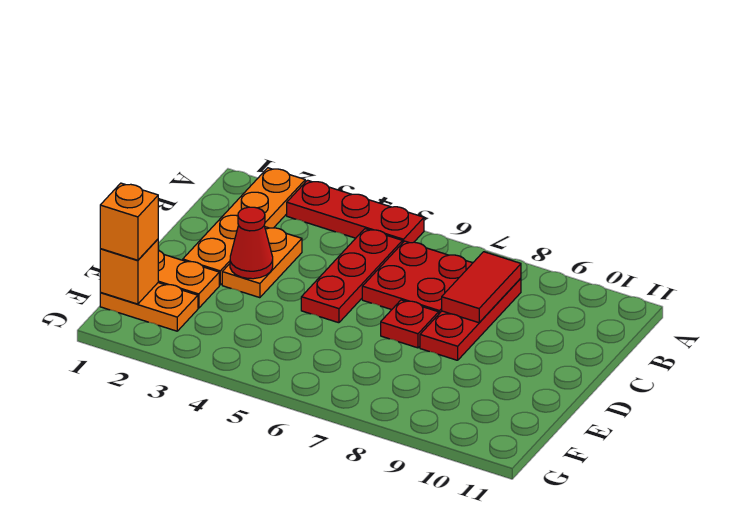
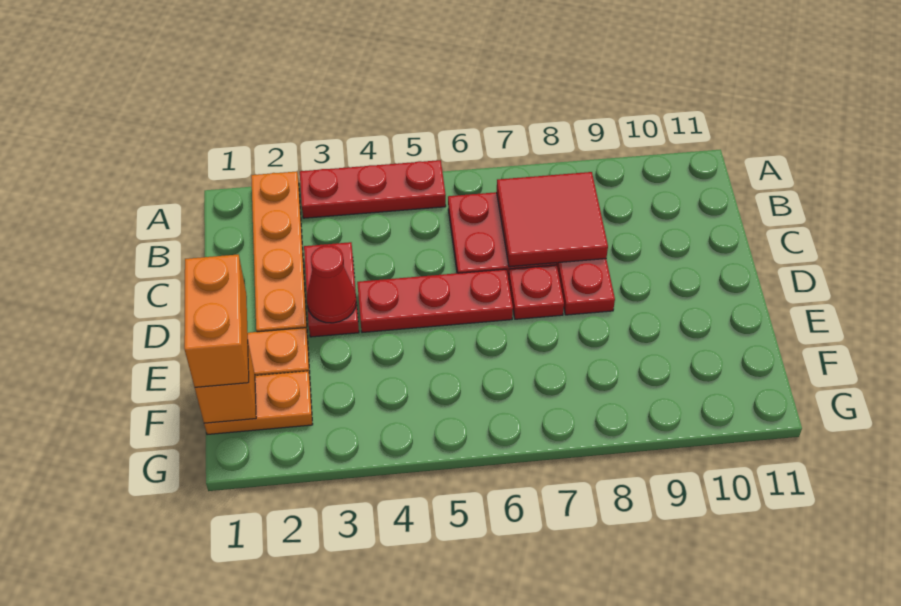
red plate B5:D5 level 1 -> red plate D4:D6 level 1
red tile B8:C8 level 2 -> red tile B7:C8 level 2
orange plate C3:D3 level 1 -> red plate C3:D3 level 1
orange brick F1 level 3 -> orange brick E1:F1 level 3

